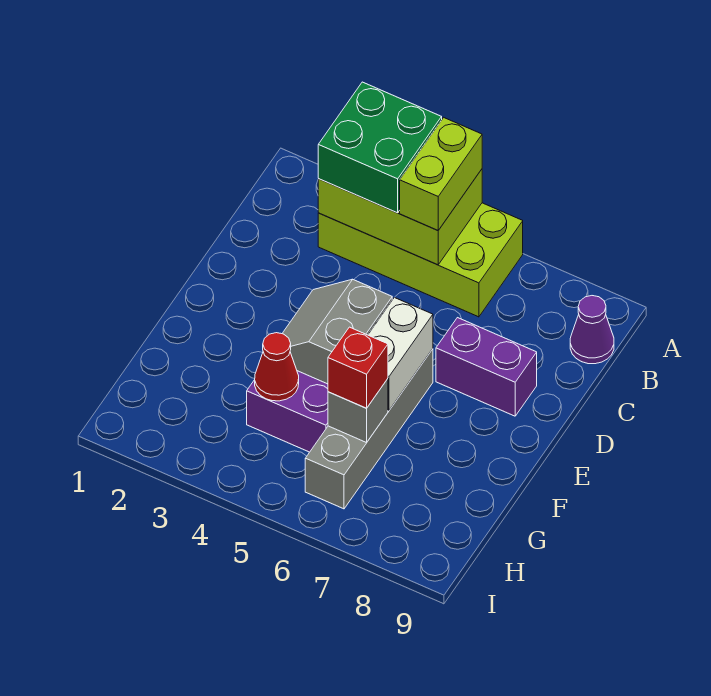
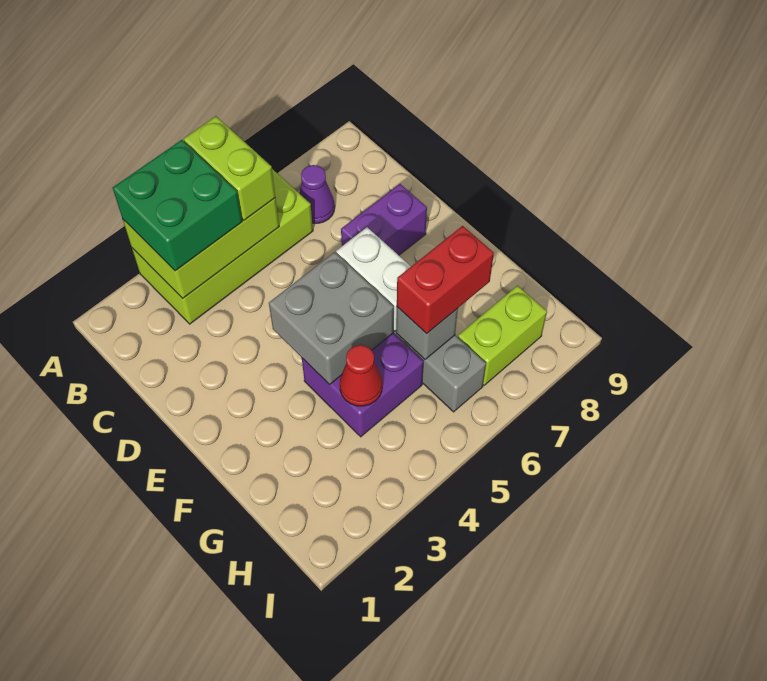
purple cone B9 level 1 -> purple cone B7 level 1
grey slope E4:F5 level 2 top 5 -> grey brick E4:F5 level 2
red brick G6 level 3 -> red brick G6:G7 level 3
none -> lime brick H7:H8 level 1

